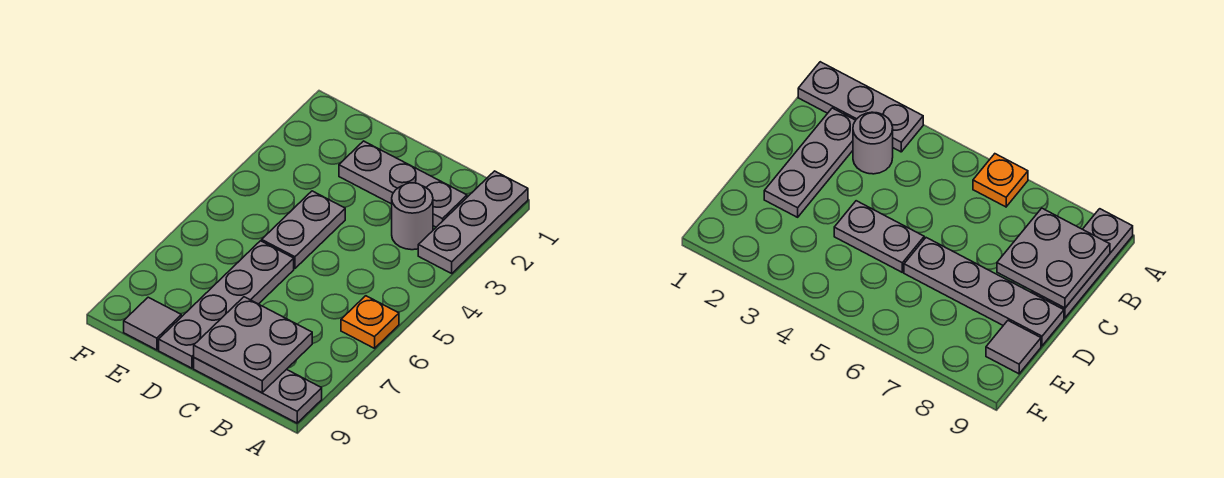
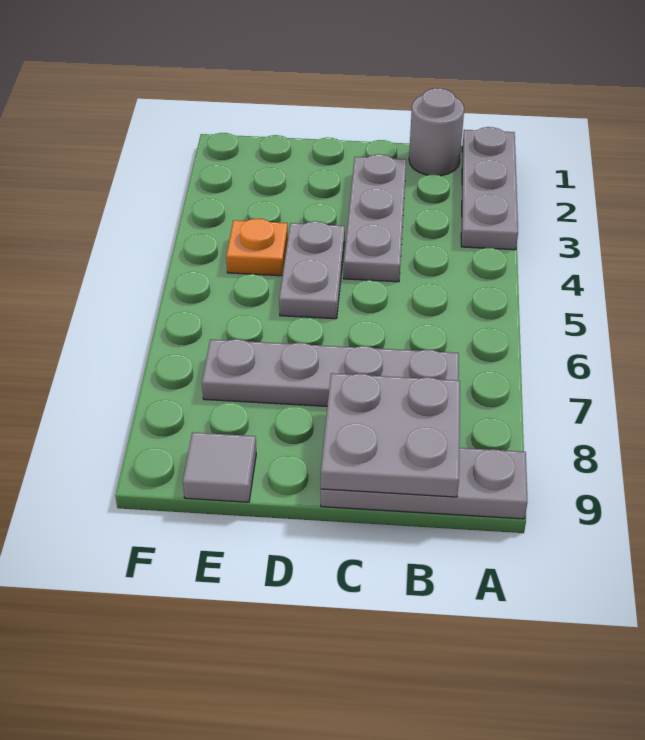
orange plate A6 level 1 -> orange plate E4 level 1
grey plate B2:D2 level 1 -> grey plate C2:C4 level 1
grey round brick B3 level 1 -> grey round brick B1 level 1
grey plate D6:D9 level 1 -> grey plate B7:E7 level 1

